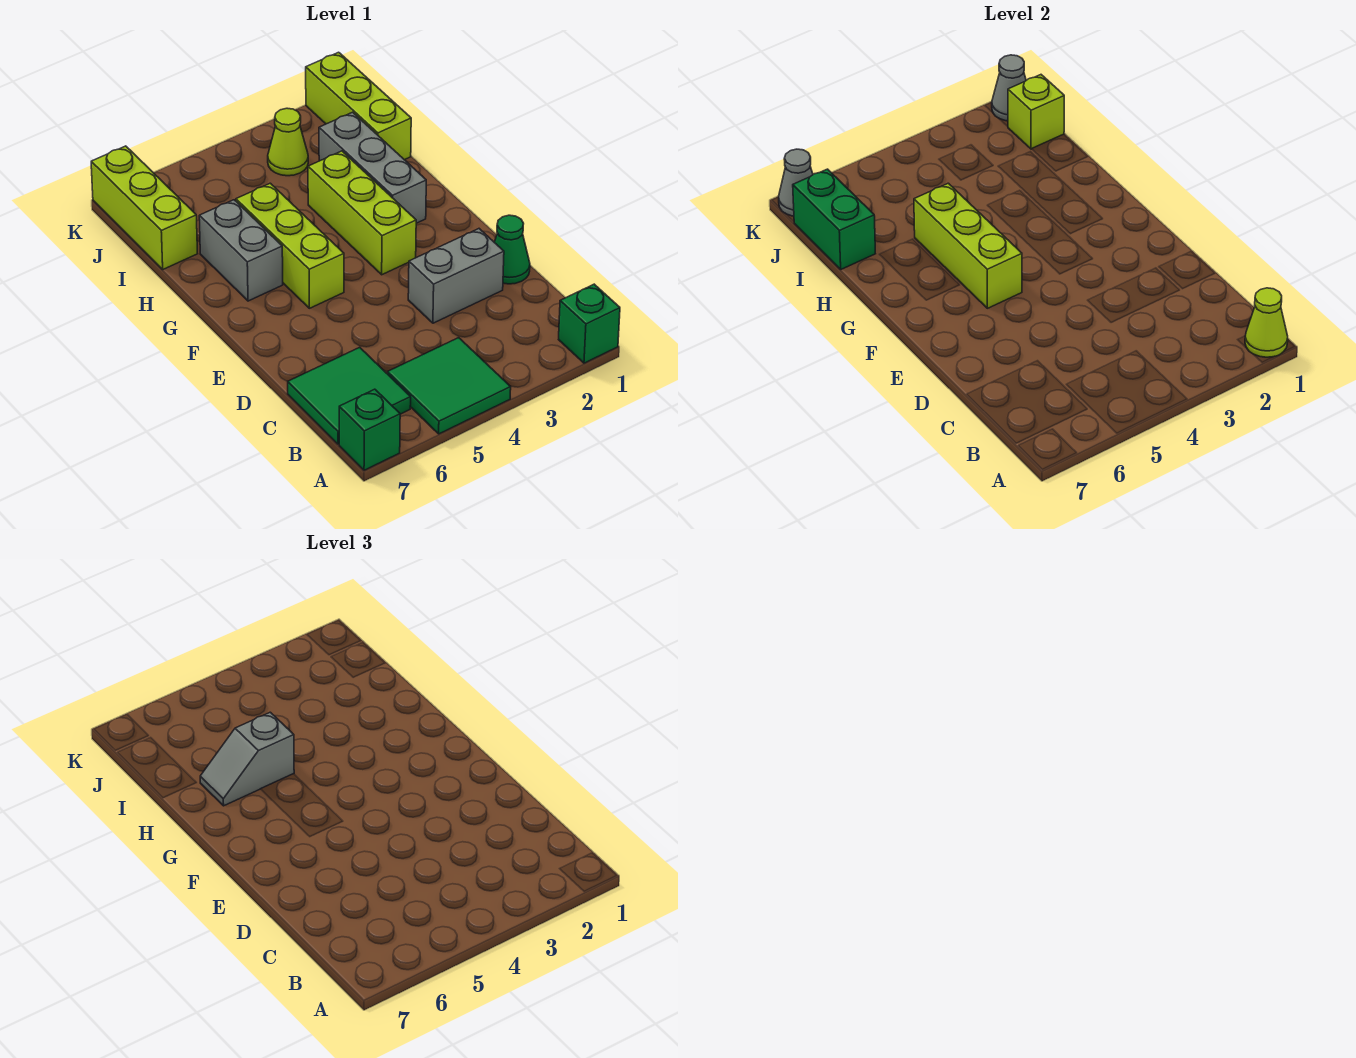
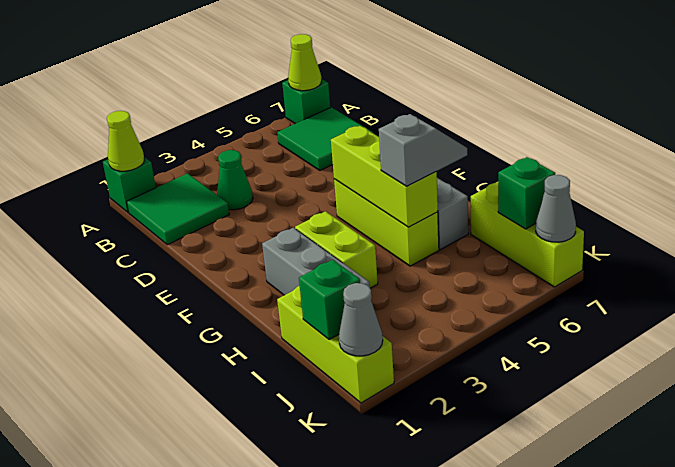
green tile A4:B5 level 1 -> green tile B1:C2 level 1
green cone D1 level 1 -> green cone C3 level 1
grey brick D2:D3 level 1 -> none
lime brick F3:H3 level 1 -> lime brick G3:H3 level 1
green brick I7:J7 level 2 -> green brick J7 level 2
lime brick J1 level 2 -> green brick J1 level 2
lime cone J3 level 1 -> lime cone A7 level 2

